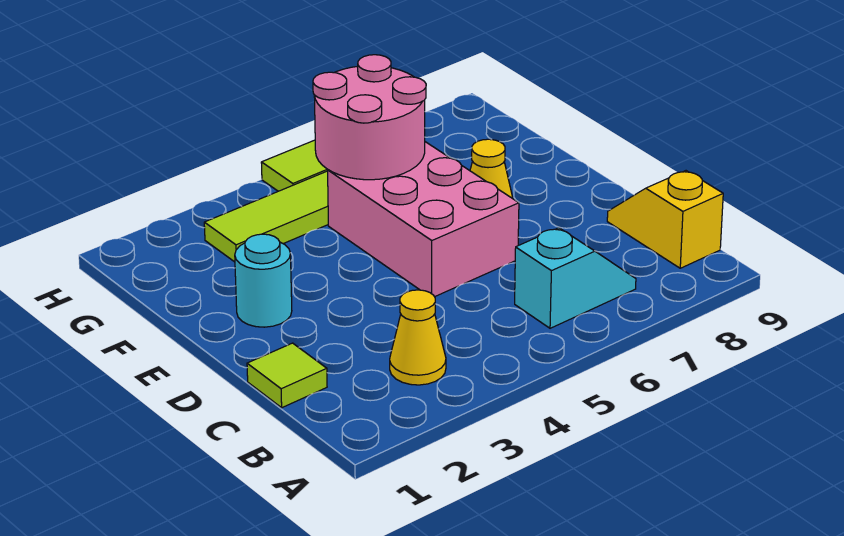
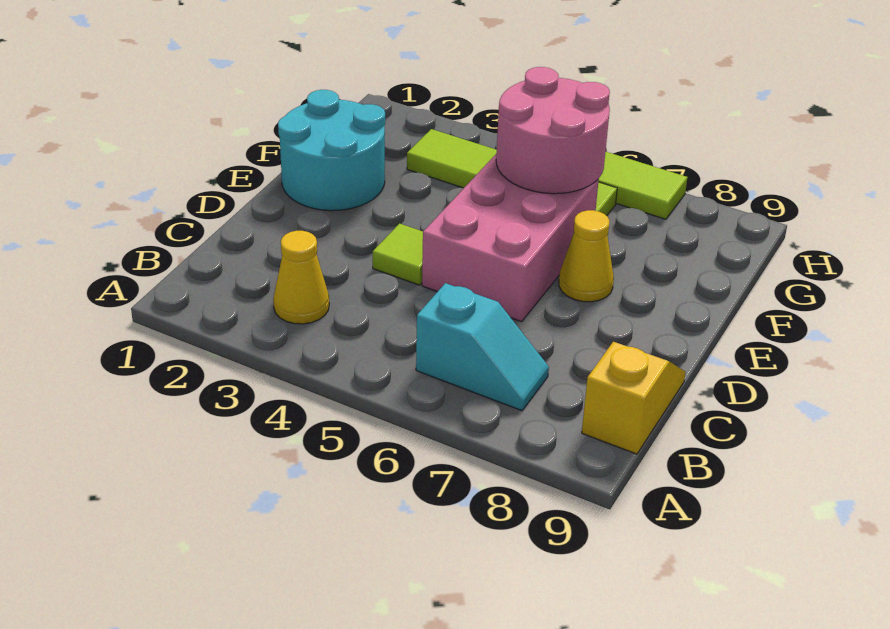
lime tile C1 level 1 -> lime tile D4 level 1
cyan round brick E2 level 1 -> cyan round brick E1:F2 level 1

